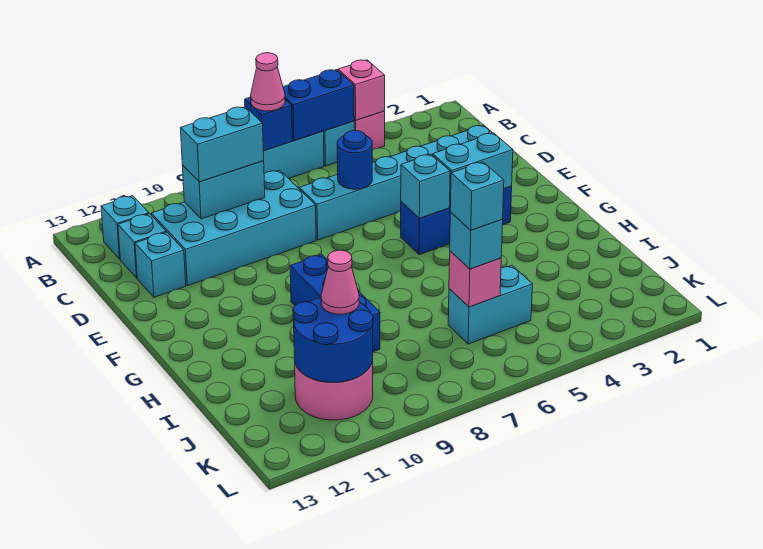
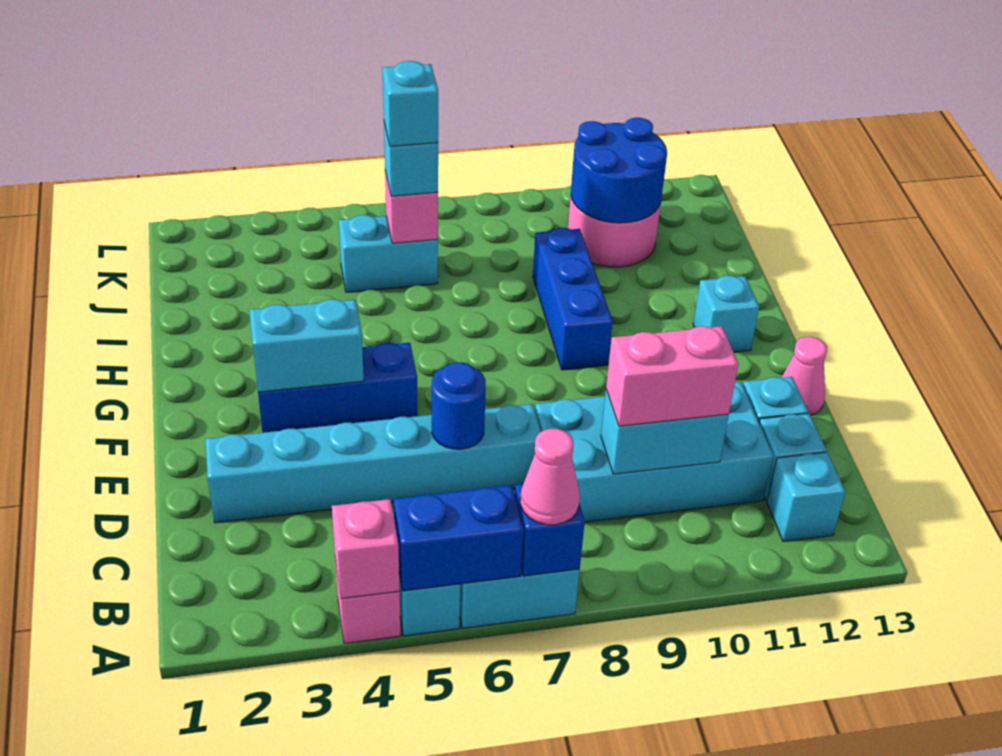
cyan brick C9:C10 level 3 -> pink brick C9:C10 level 3
cyan brick F5 level 2 -> cyan brick G12 level 1
pink cone J10 level 3 -> pink cone E13 level 1

